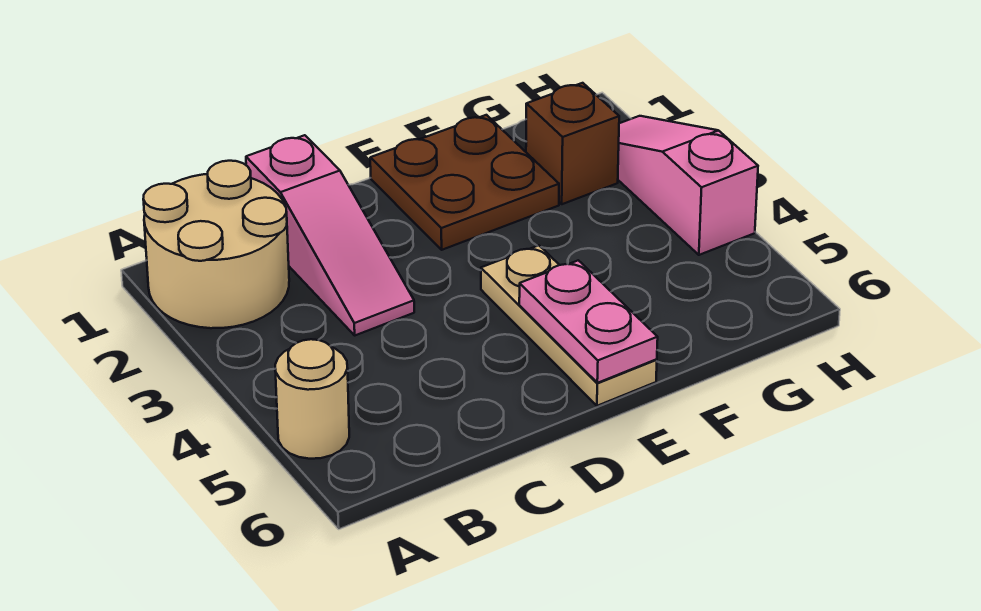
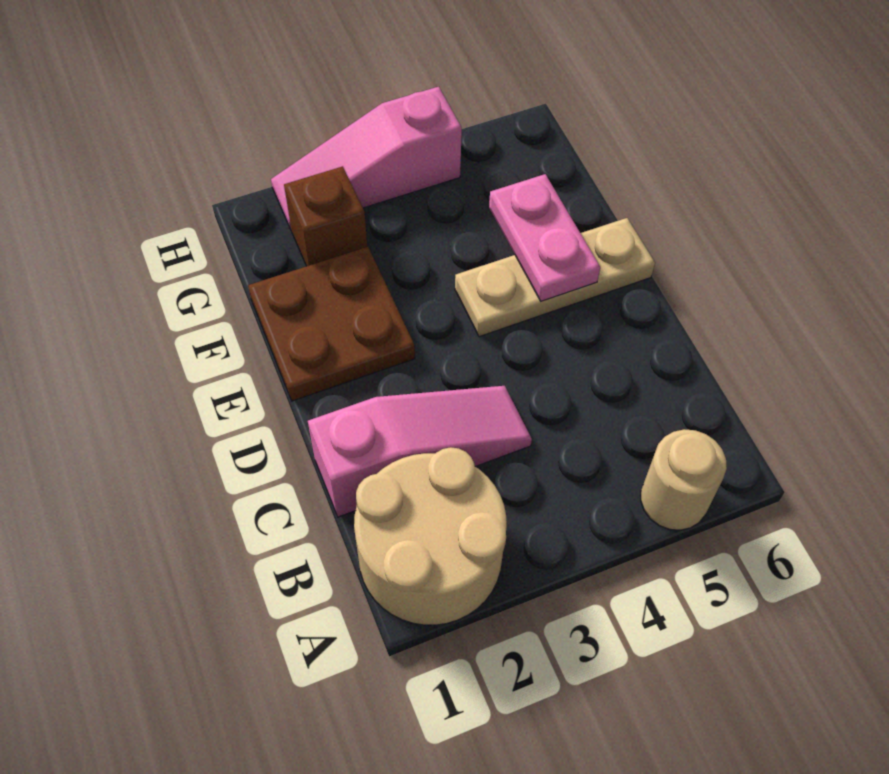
pink plate E5:E6 level 2 -> pink plate E5:F5 level 2

